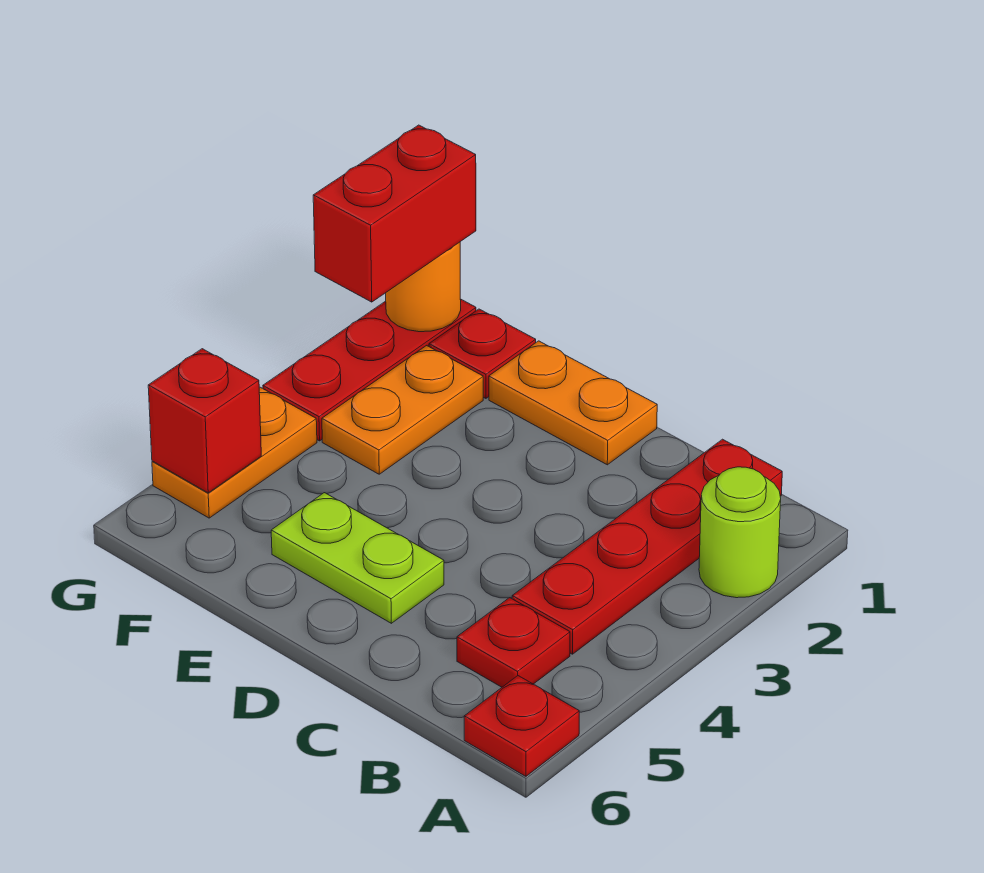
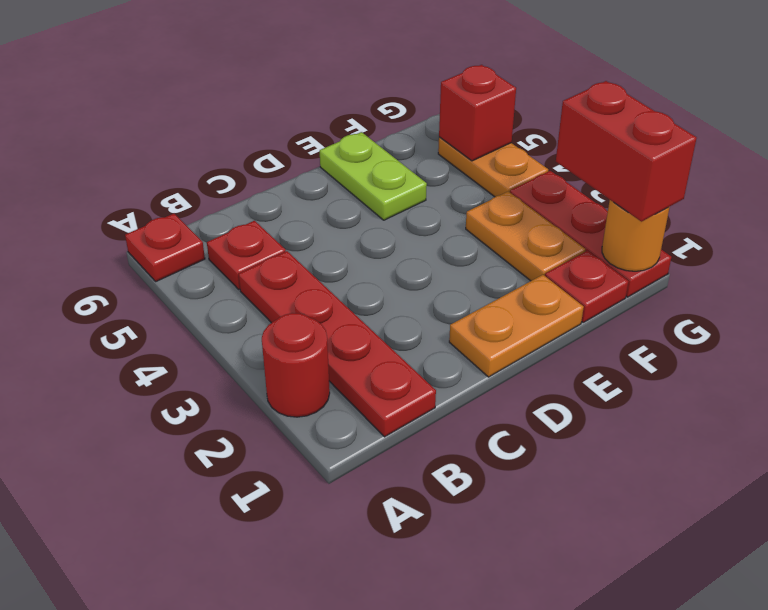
lime round brick A2 level 1 -> red round brick A2 level 1
lime plate D5:E5 level 1 -> lime plate E5:E6 level 1

